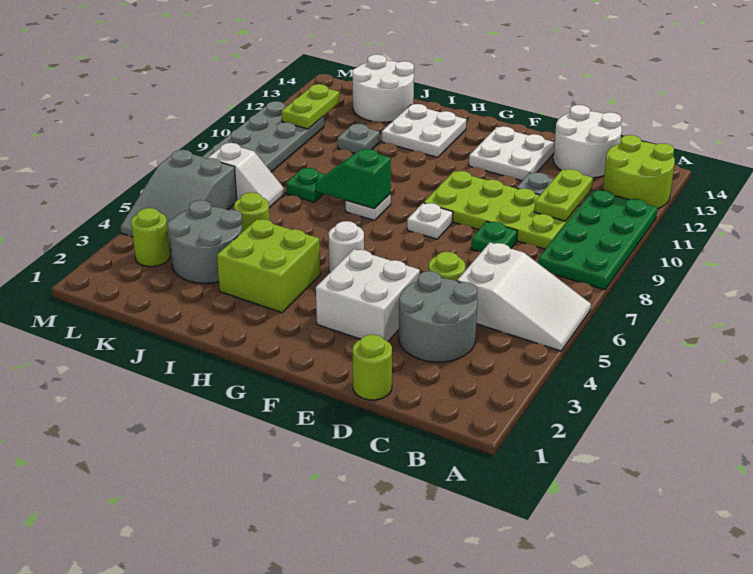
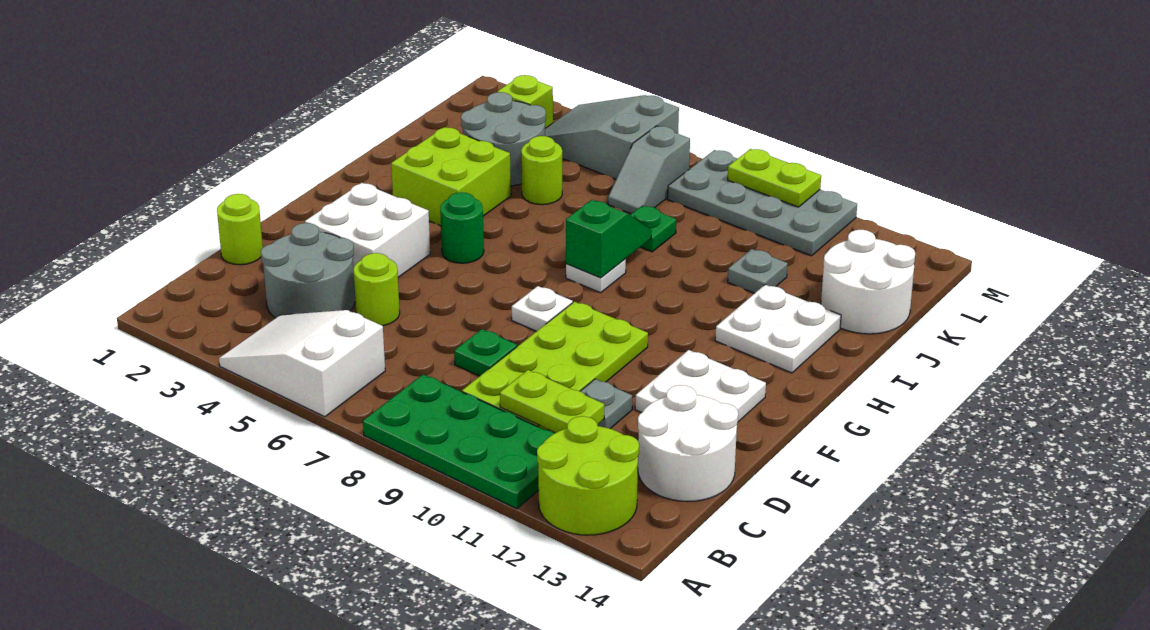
white slope A5:C6 level 1 top C -> white slope A4:B6 level 1 top 6
white round brick G5 level 1 -> green round brick G5 level 1
white slope K7:L7 level 1 top L -> grey slope K7:L7 level 1 top L
lime round brick L3 level 1 -> lime brick L3 level 1
lime plate L11:L12 level 2 -> lime plate M9:M10 level 2

